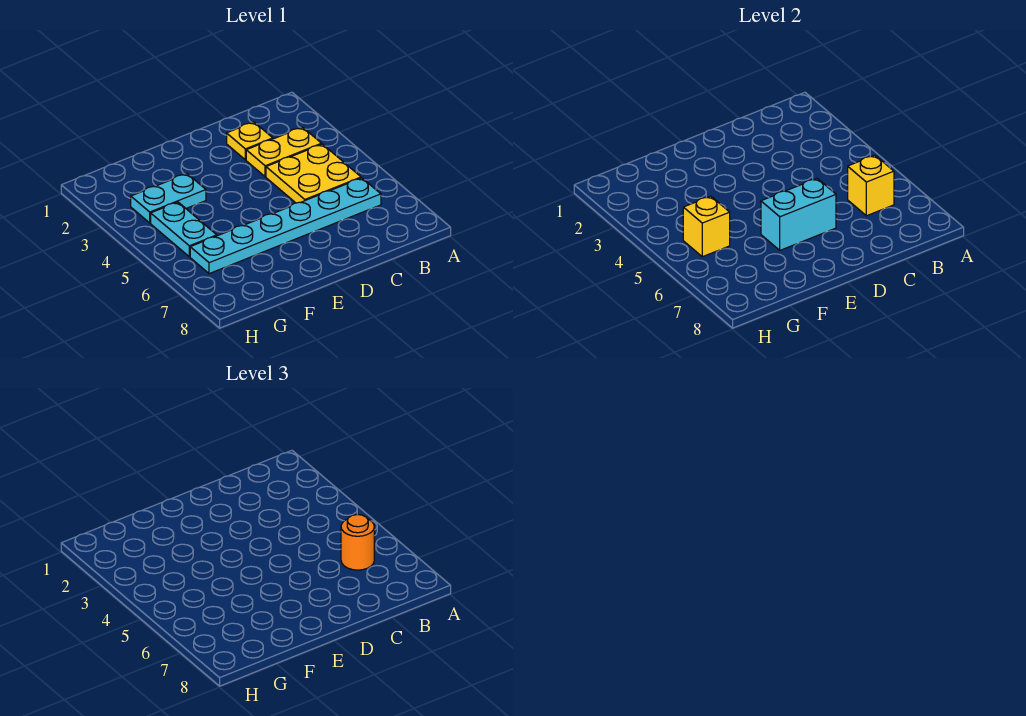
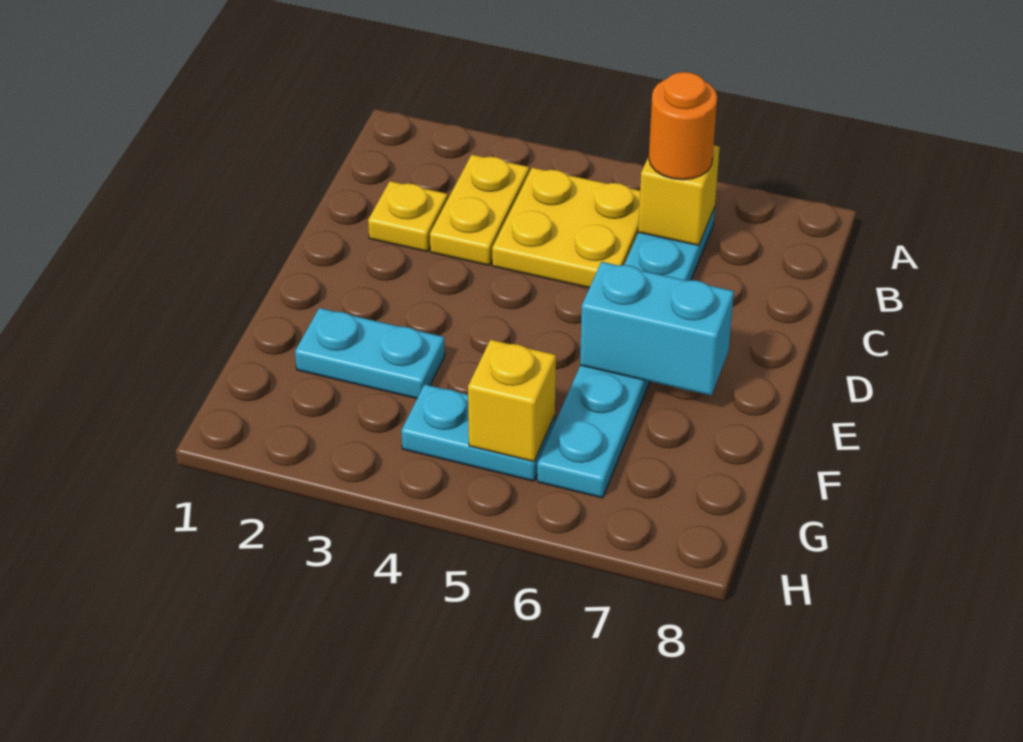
cyan brick D6:E6 level 2 -> cyan brick E6:E7 level 2
cyan plate F3:G3 level 1 -> cyan plate F2:F3 level 1

